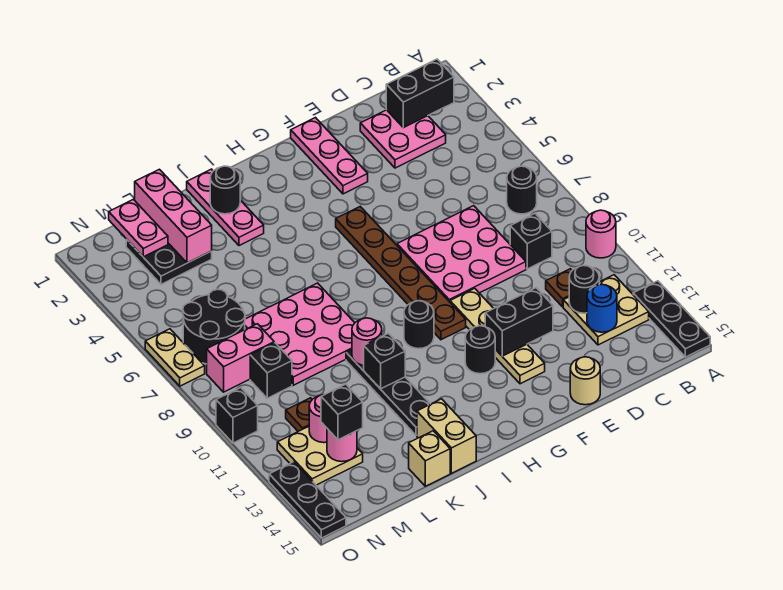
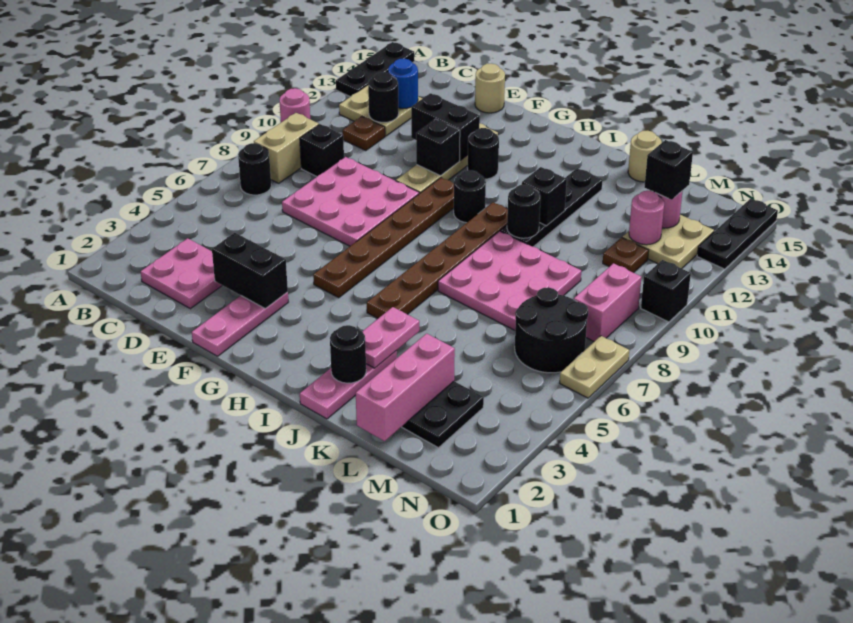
black brick B2:C2 level 2 -> black brick E3:F3 level 2
none -> brown plate I5:I10 level 1
pink round brick J10 level 2 -> black round brick J10 level 2
tan brick J14:J15 level 1 -> tan brick B8:B9 level 1
tan brick K15 level 1 -> tan round brick K15 level 1
pink plate M1:M2 level 2 -> pink plate J3:J4 level 2
pink brick M8:N8 level 1 -> pink brick N8:N9 level 1
black brick M9 level 1 -> black brick F11 level 2

